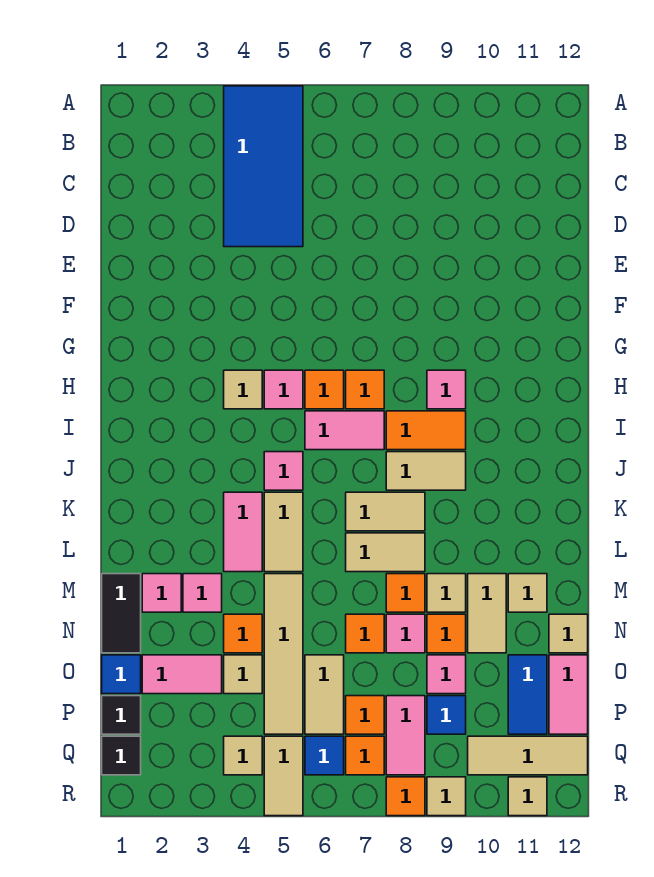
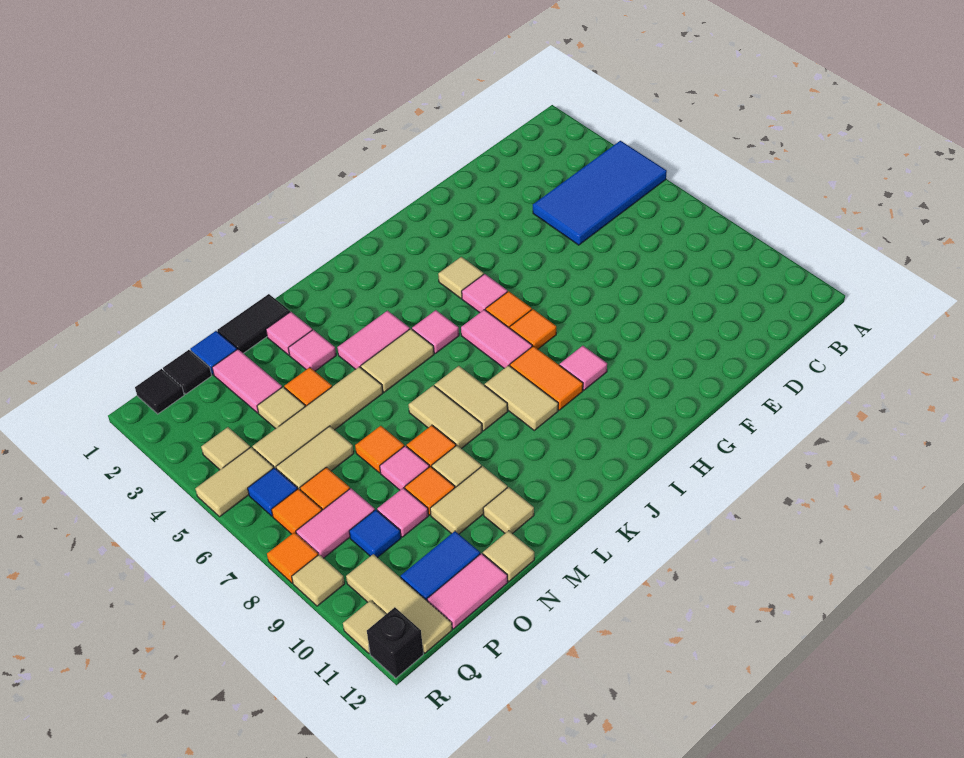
none -> black brick R12 level 1

